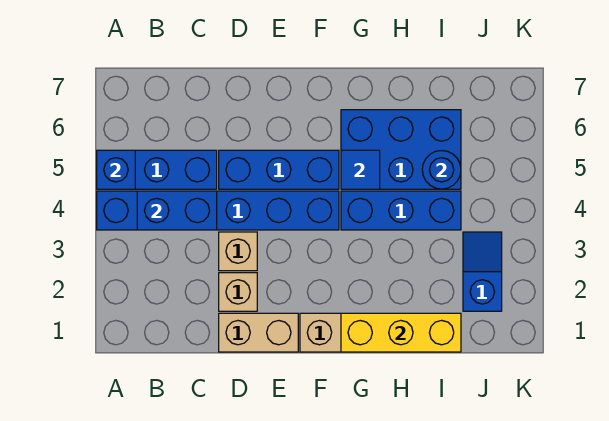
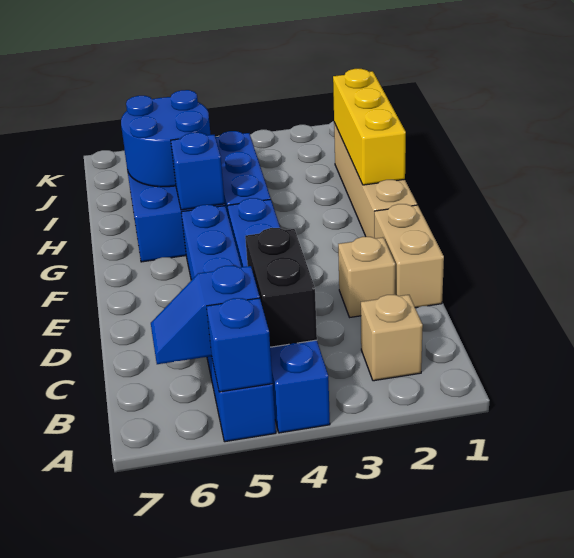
blue brick B4:C4 level 2 -> black brick B4:C4 level 2
tan brick D3 level 1 -> tan brick B2 level 1
blue tile G5 level 2 -> blue brick G5 level 2
blue round brick I5 level 2 -> blue round brick H5:I6 level 2
blue slope J2:J3 level 1 top 2 -> blue slope B5:B6 level 2 top 5

